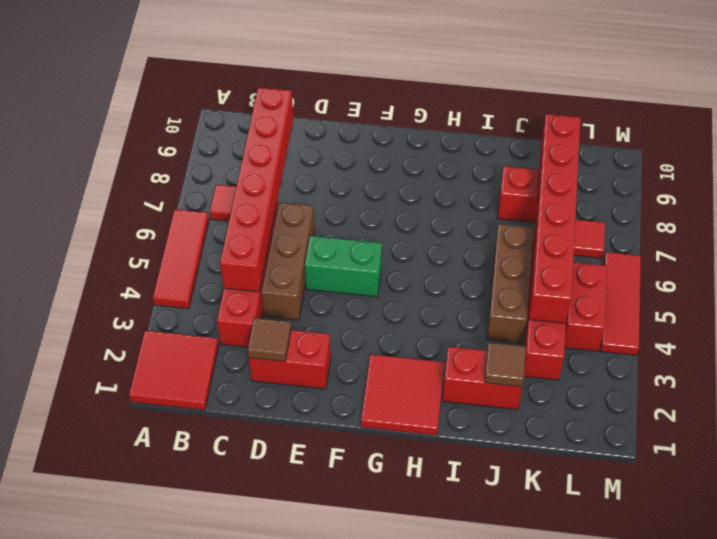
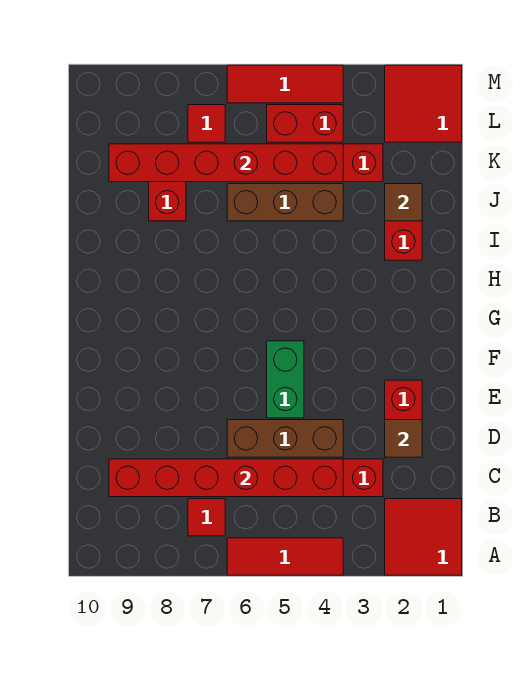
red tile G1:H2 level 1 -> red tile L1:M2 level 1

